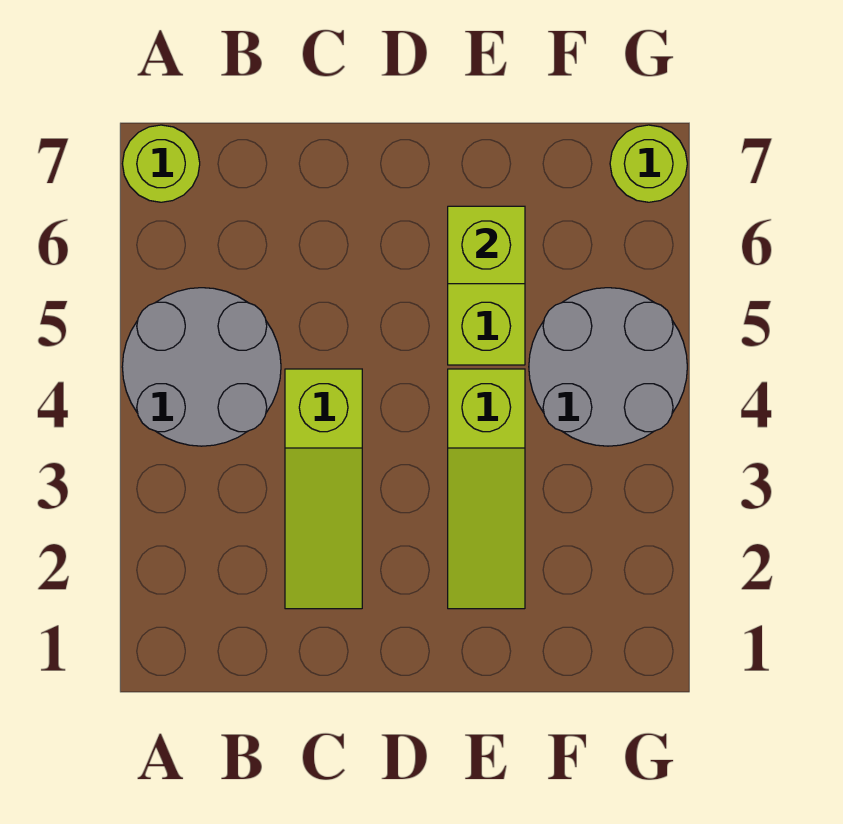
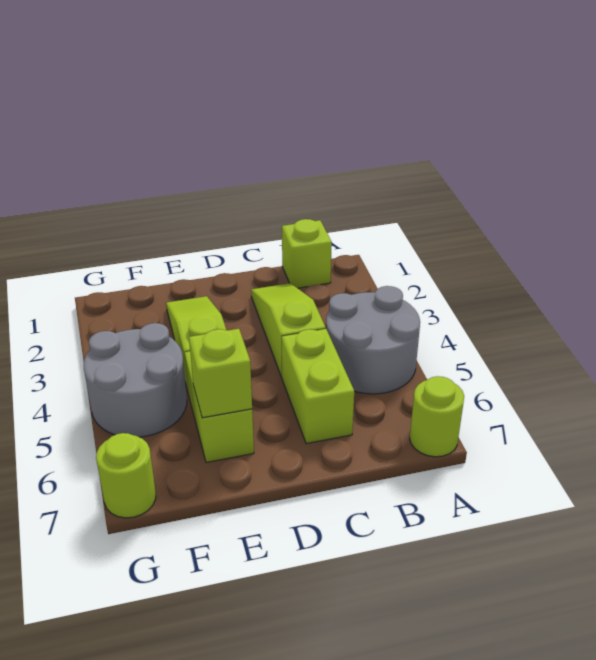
none -> lime brick B1 level 1
none -> lime brick C5:C6 level 1

